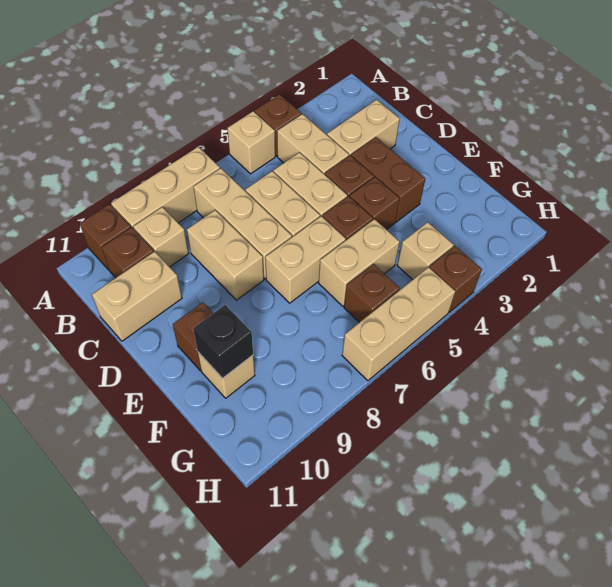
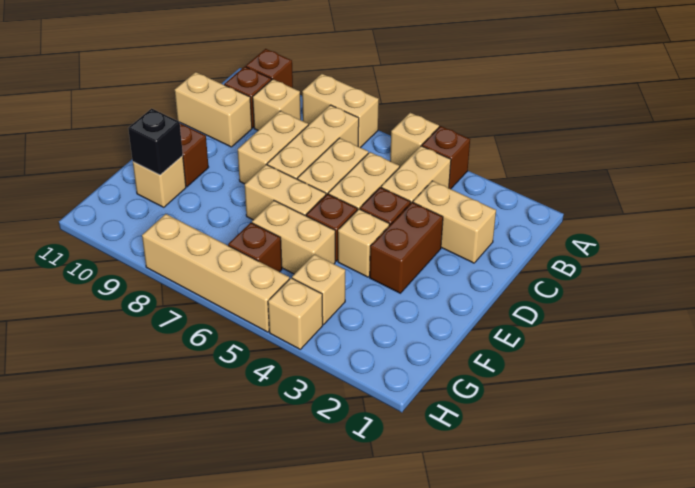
tan brick A7:A9 level 1 -> tan brick A7:A8 level 1
brown brick E4 level 1 -> tan brick E4 level 1
brown brick H4 level 1 -> tan brick H4 level 1
tan brick H5:H7 level 1 -> tan brick H5:H8 level 1

